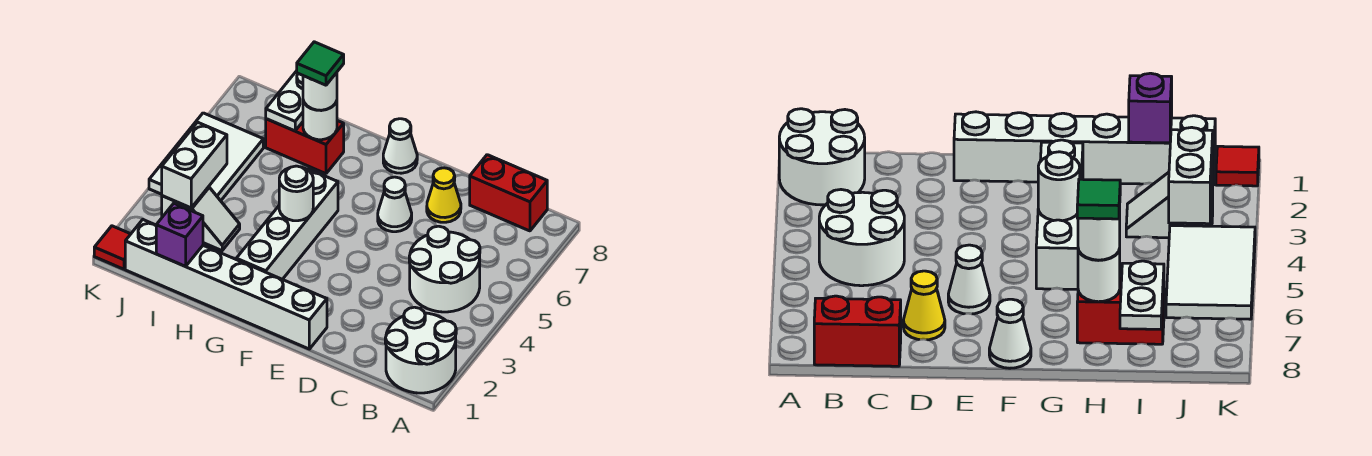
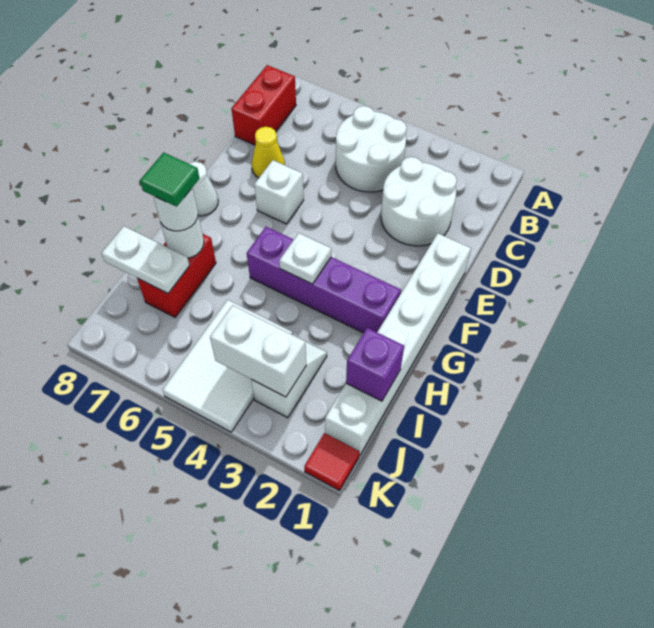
white round brick A1:B2 level 1 -> white round brick C2:D3 level 1
white cone E6 level 1 -> white brick E6 level 1
white brick G2:G5 level 1 -> purple brick G2:G5 level 1
white round brick G4 level 2 -> white plate G4 level 2
white tile J4:K6 level 1 -> white tile I4:K5 level 1

